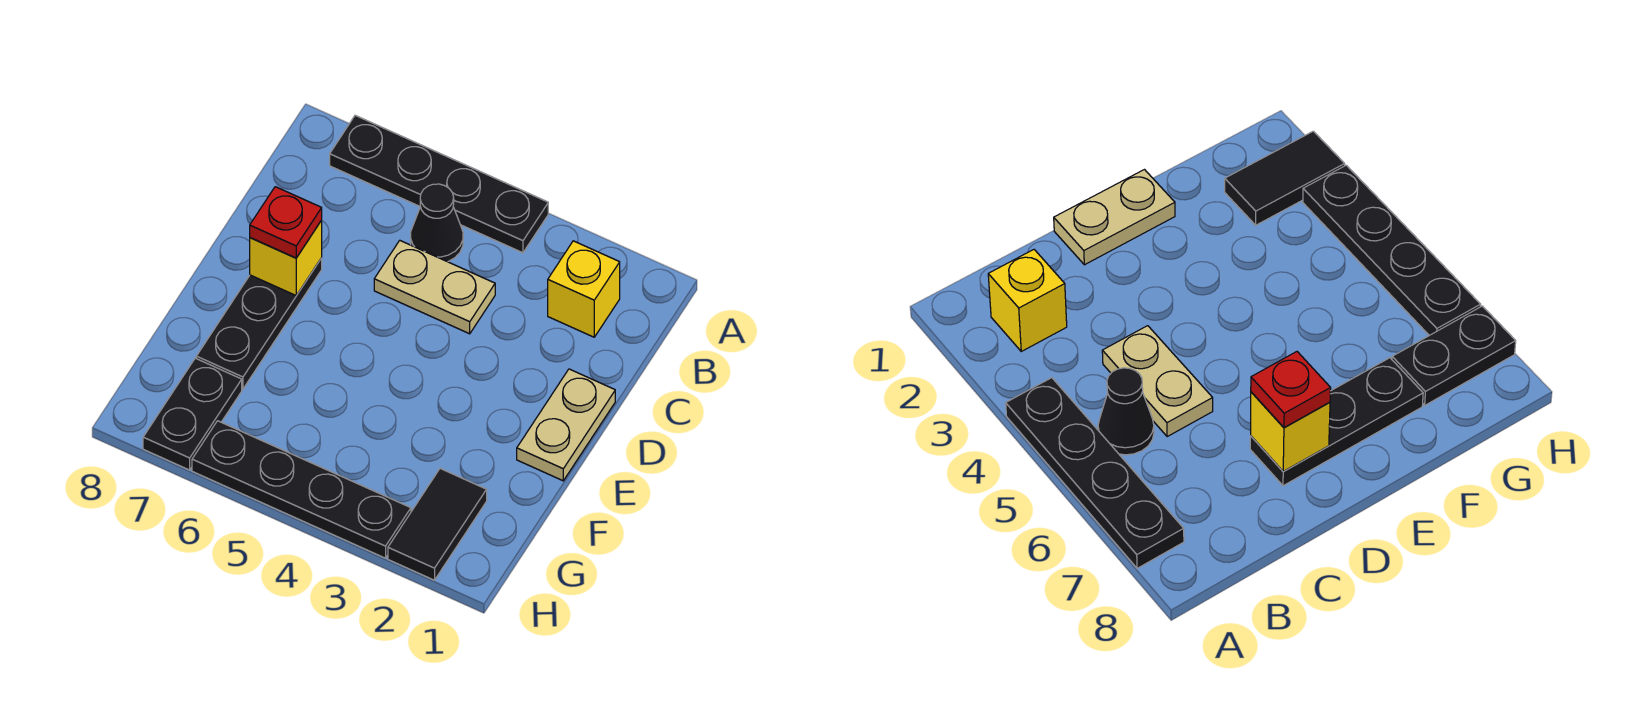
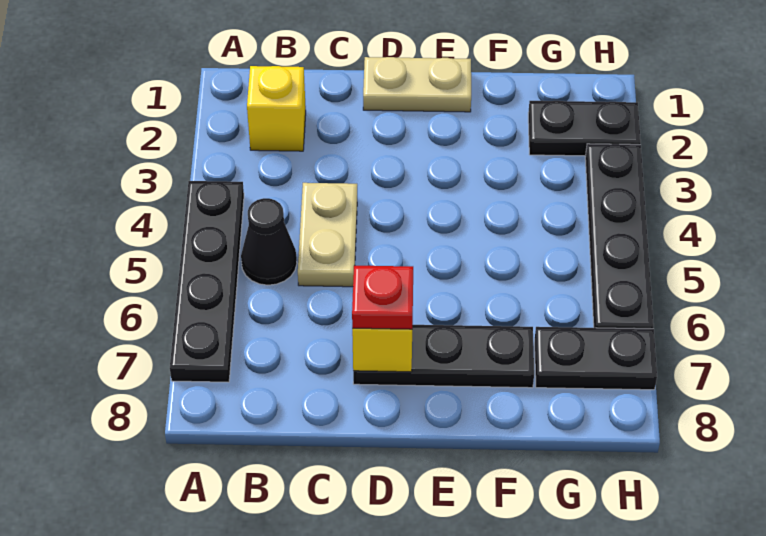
black tile G2:H2 level 1 -> black plate G2:H2 level 1

